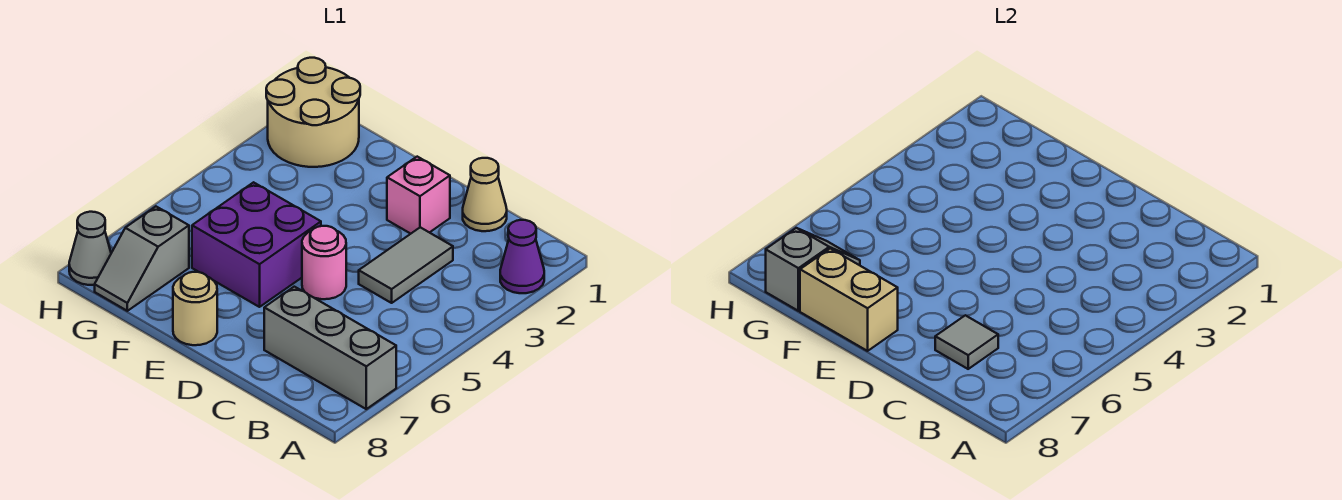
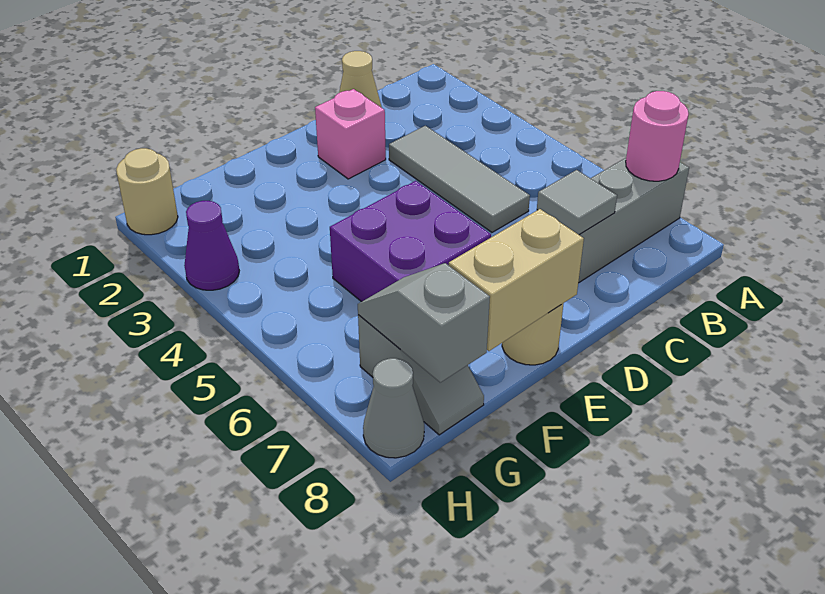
purple cone A2 level 1 -> purple cone H3 level 1
grey tile C3:C4 level 1 -> grey tile C3:C5 level 1
pink round brick D5 level 1 -> pink round brick A7 level 2
tan round brick G1:H2 level 1 -> tan round brick H1 level 1

